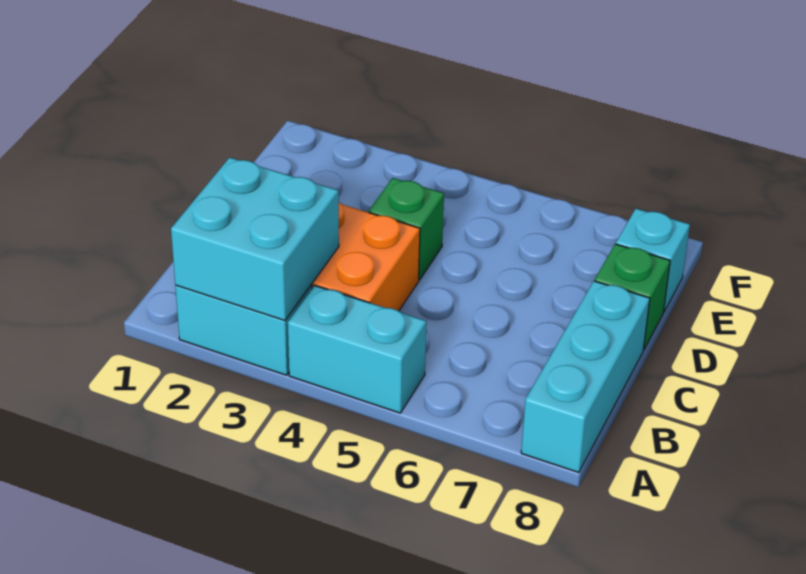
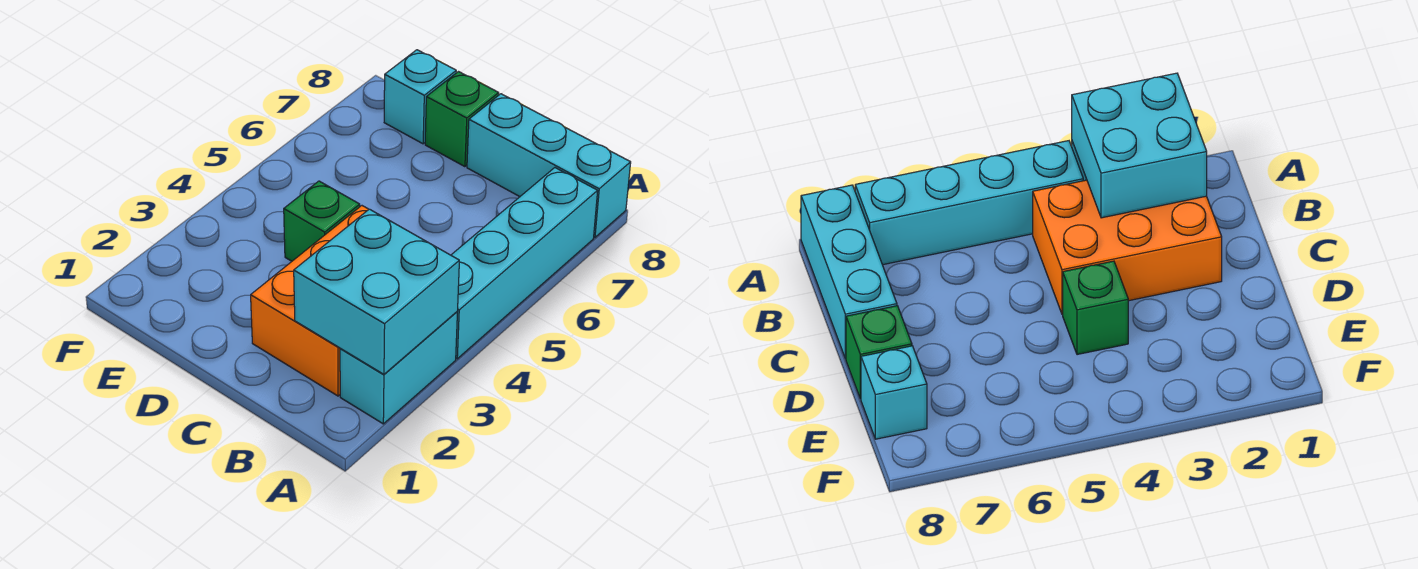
cyan brick A4:A5 level 1 -> cyan brick A4:A7 level 1

